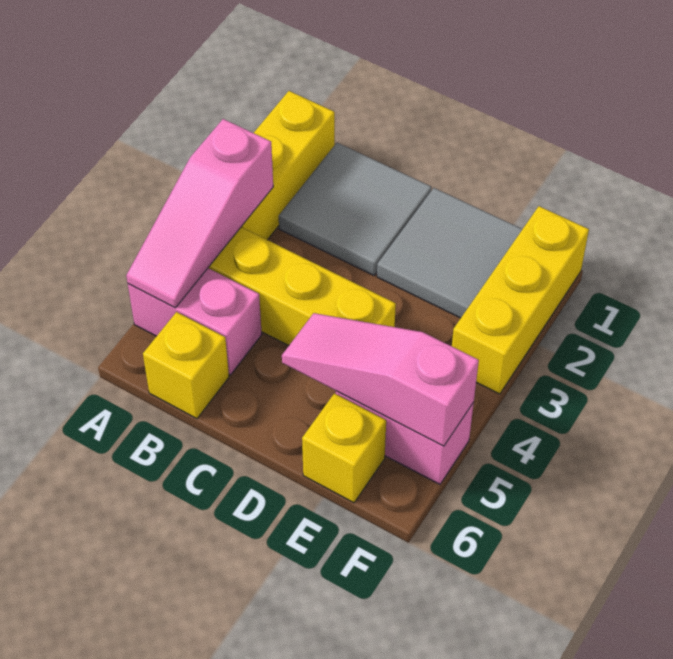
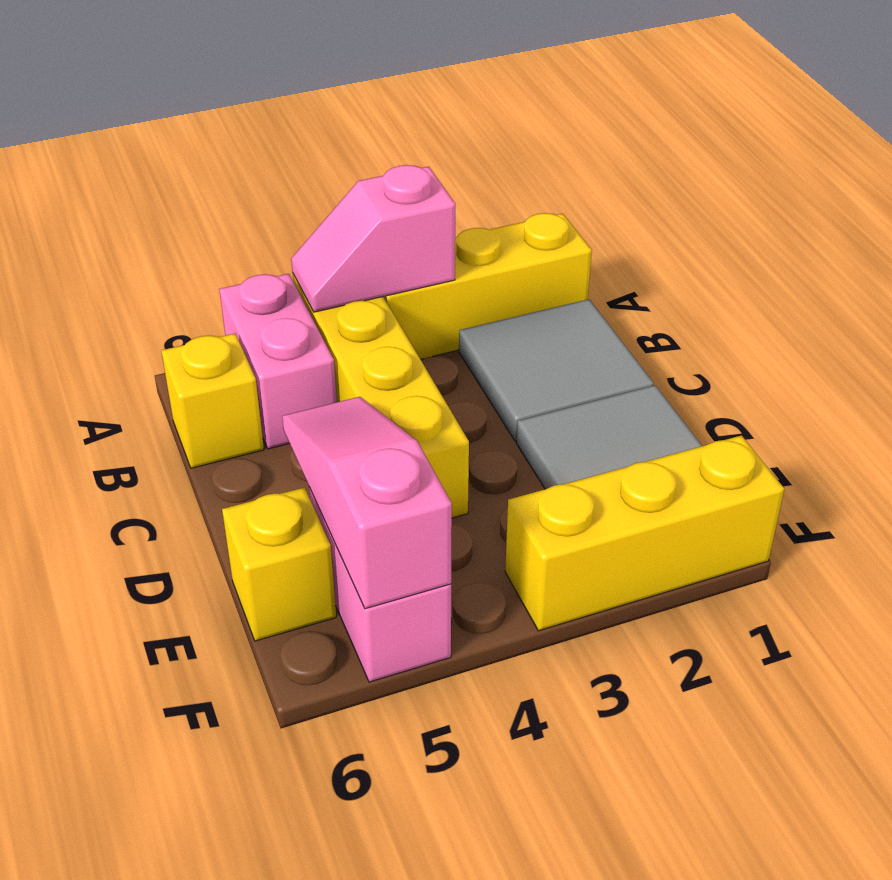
pink slope A3:A5 level 2 top 3 -> pink slope A3:A4 level 2 top 3

